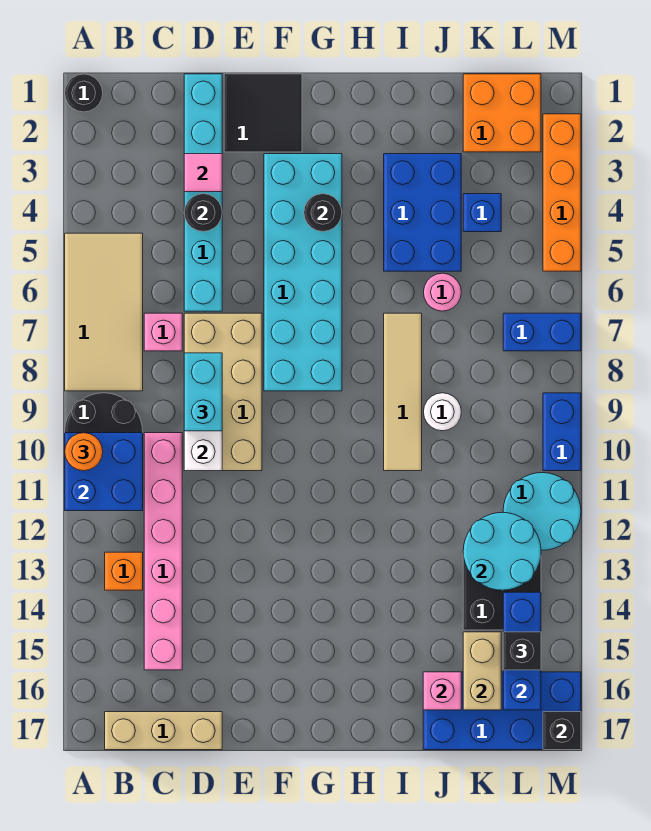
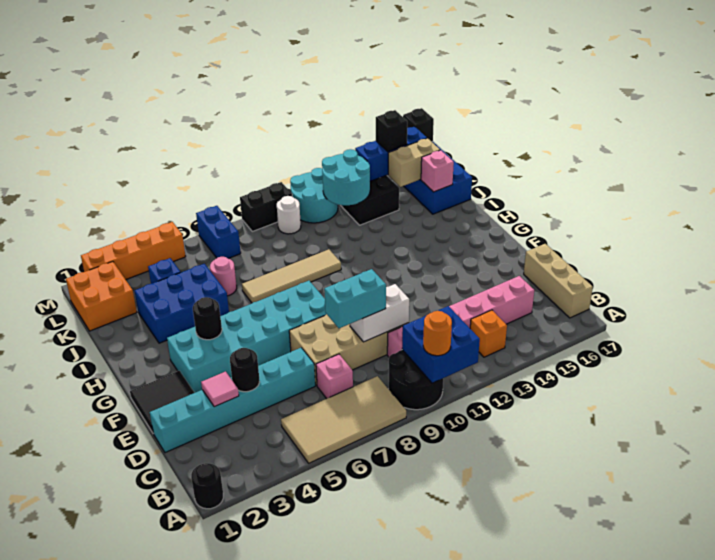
white round brick J9 level 1 -> white round brick L10 level 1
blue brick M9:M10 level 1 -> black brick M9:M10 level 1

